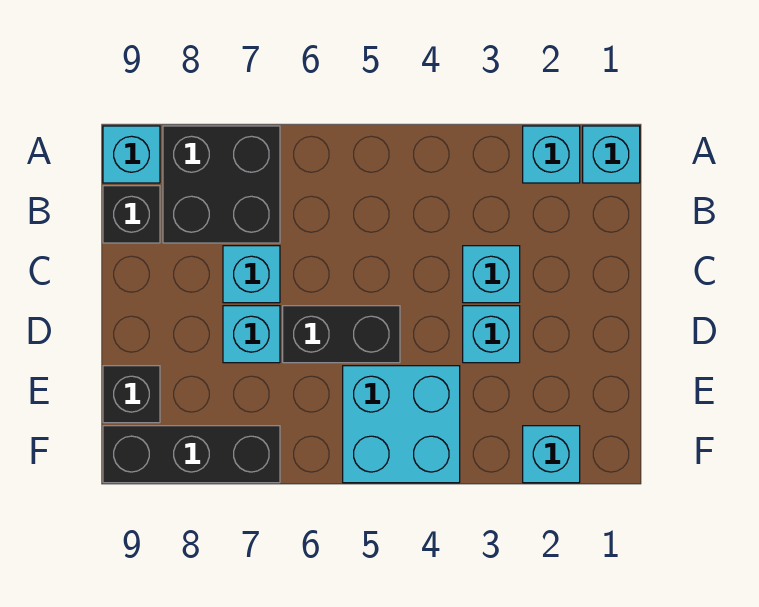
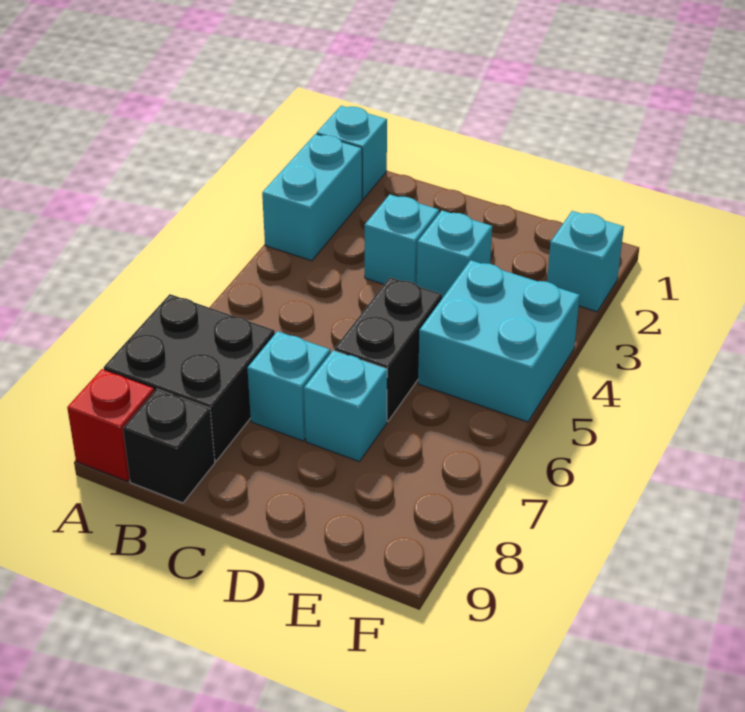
cyan brick A2 level 1 -> cyan brick A2:A3 level 1
cyan brick A9 level 1 -> red brick A9 level 1
black brick E9 level 1 -> none
black brick F7:F9 level 1 -> none

